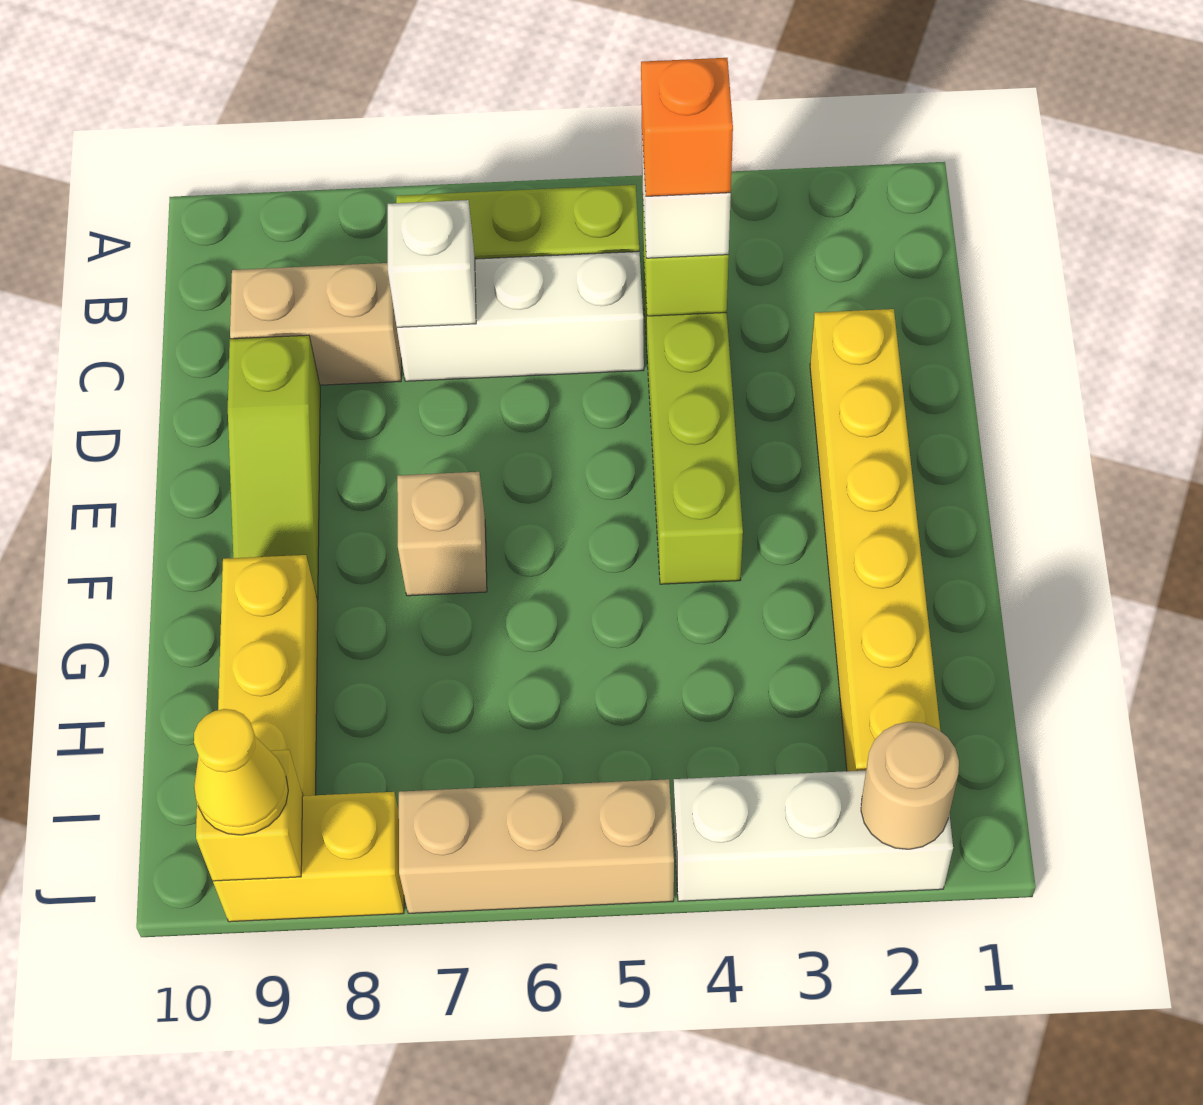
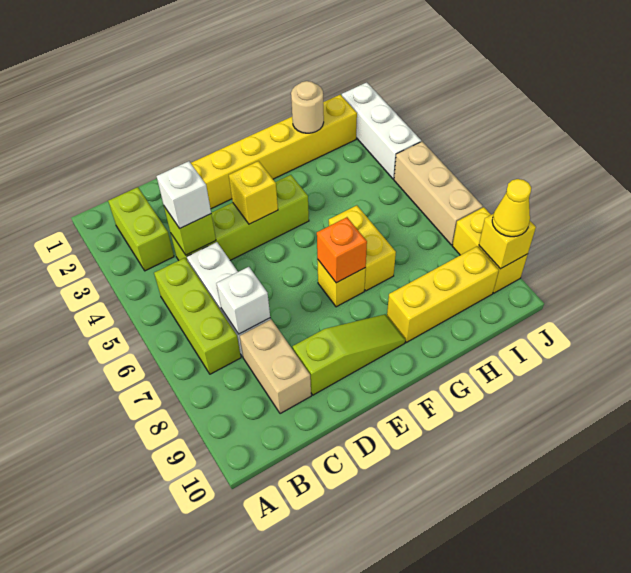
none -> lime brick B2:B3 level 1
orange brick C4 level 4 -> orange brick F7 level 2
none -> yellow brick E4 level 2
tan brick F7 level 1 -> yellow brick F7 level 1
none -> yellow brick G6:G7 level 1
tan round brick J2 level 2 -> tan round brick H2 level 2

